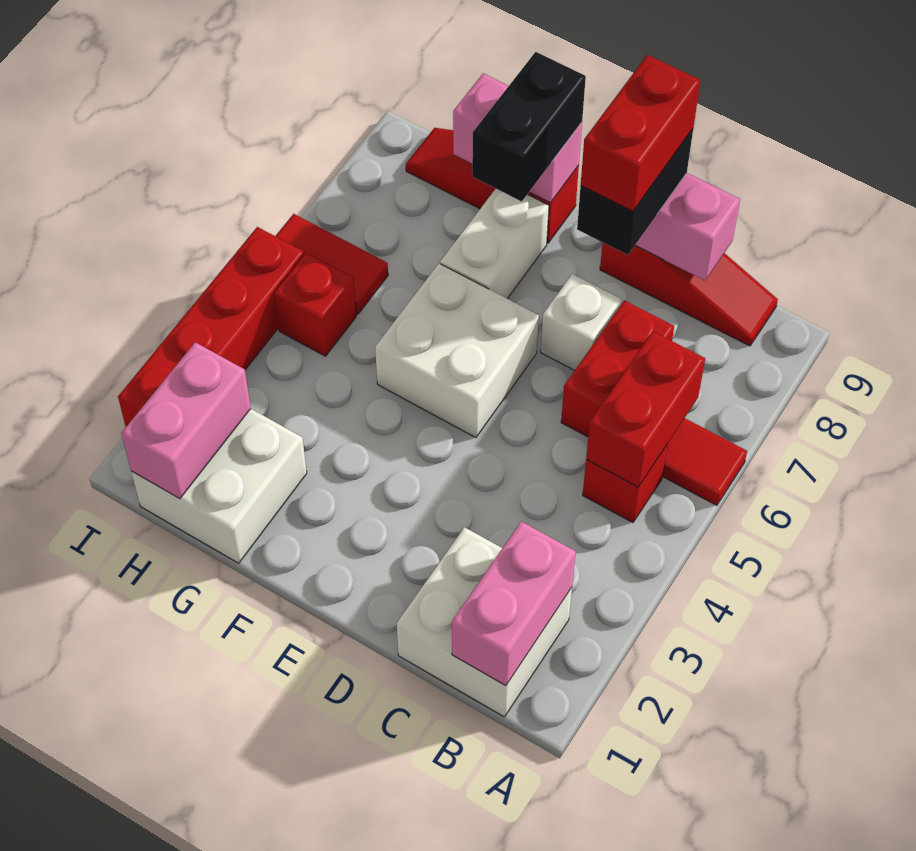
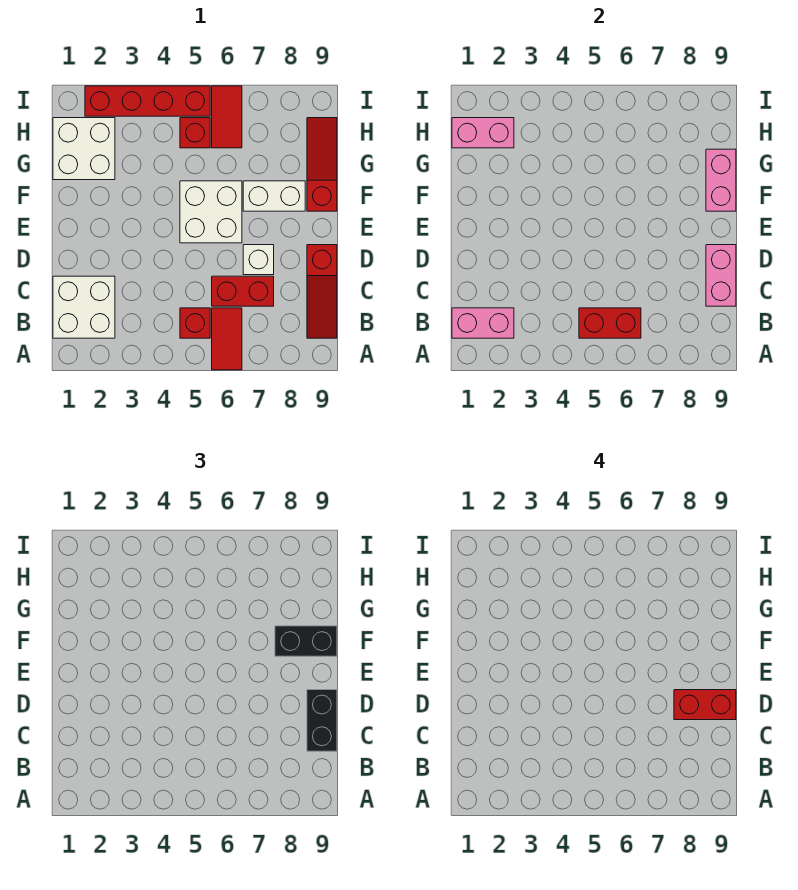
black brick D8:D9 level 3 -> black brick C9:D9 level 3

